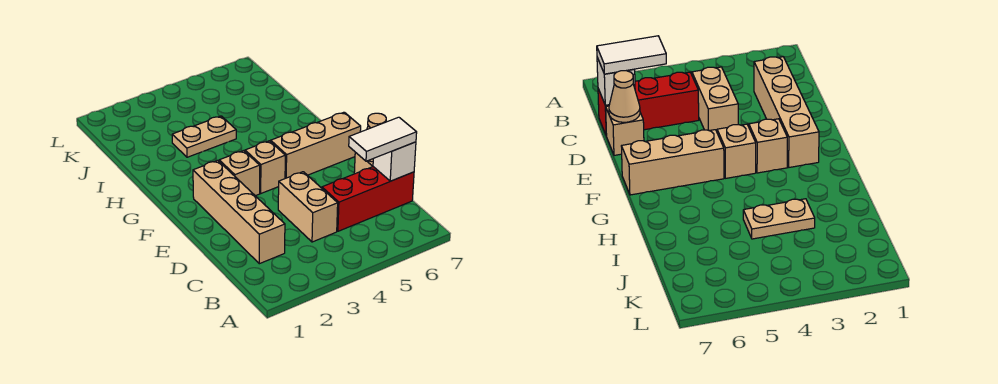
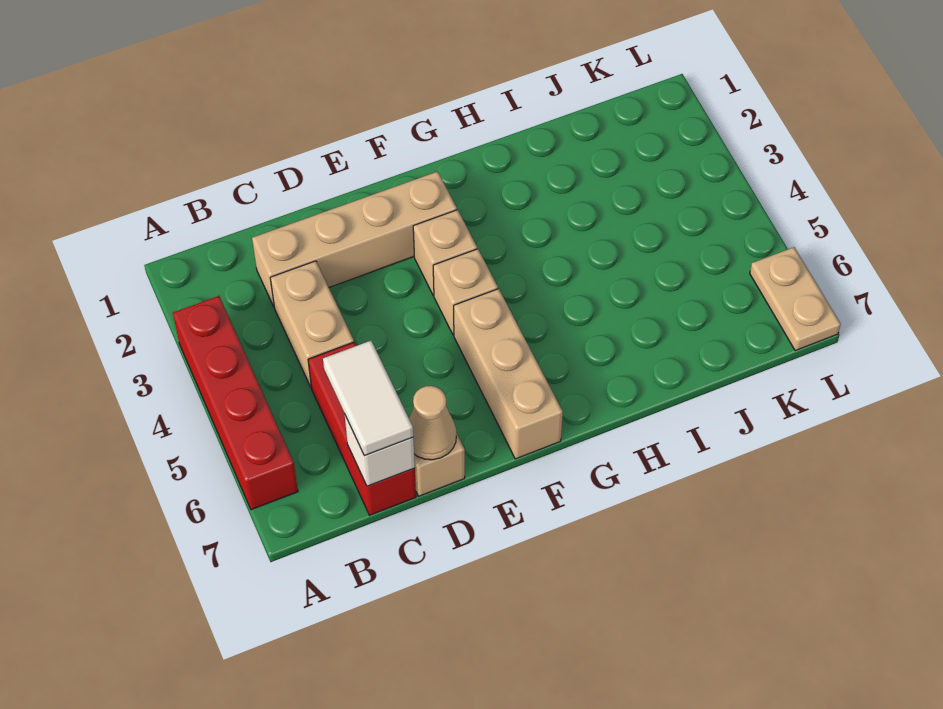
none -> red brick A3:A6 level 1
tan brick C4:D4 level 1 -> tan brick C3:C4 level 1
tan plate I3:I4 level 1 -> tan plate L6:L7 level 1

